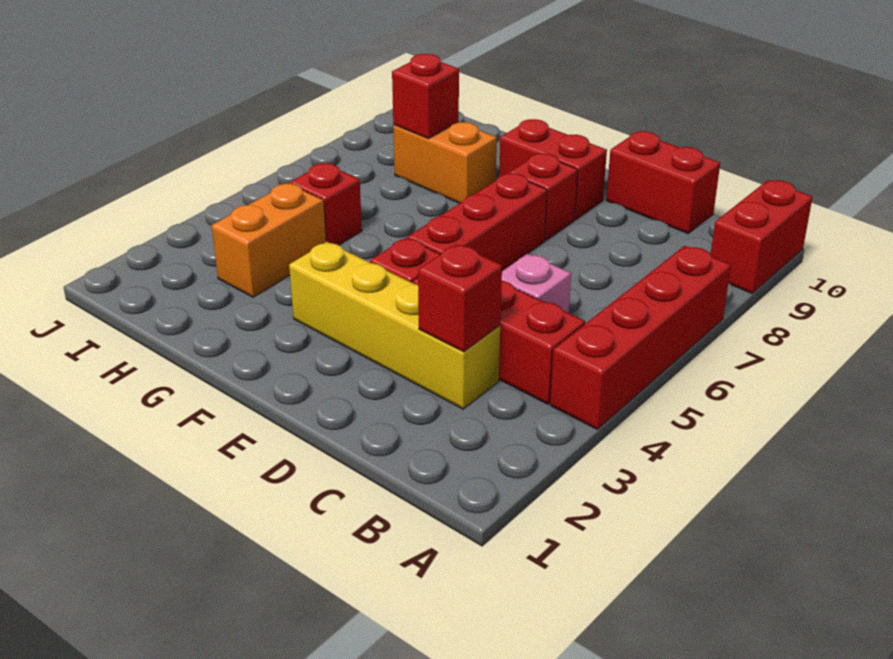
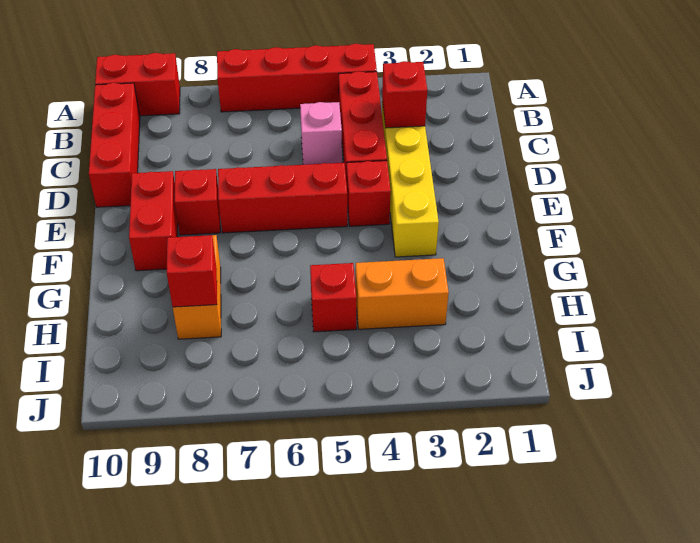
red brick C10:D10 level 1 -> red brick B10:D10 level 1

